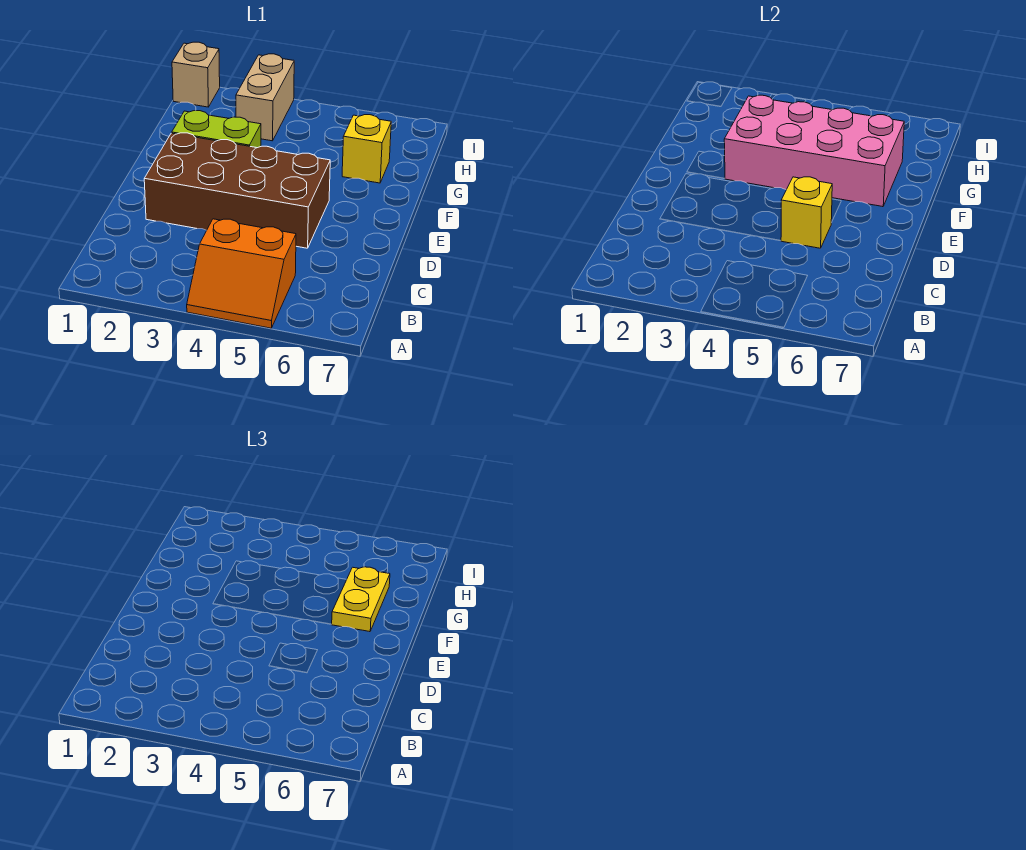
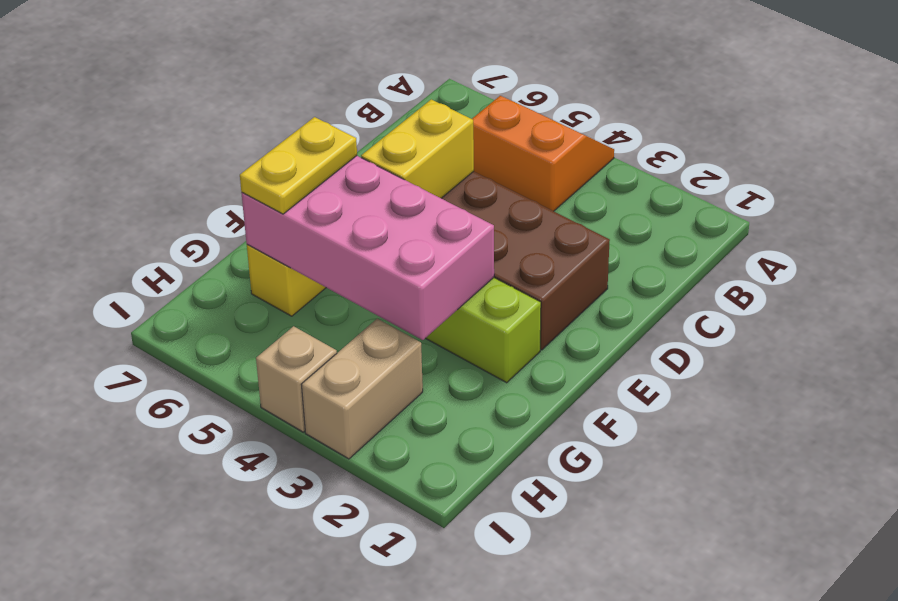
yellow brick D5 level 2 -> yellow brick D5:E5 level 2
tan brick I1 level 1 -> tan brick I4 level 1

